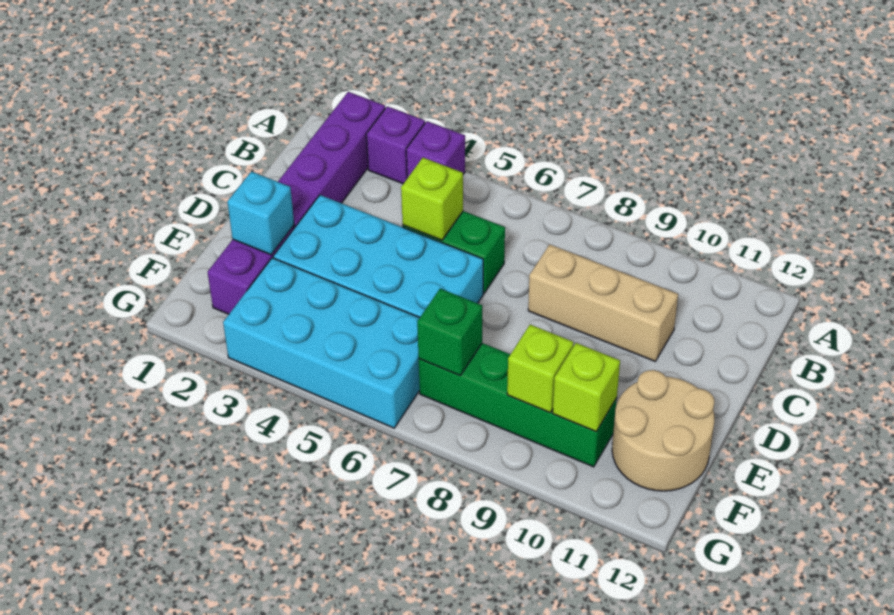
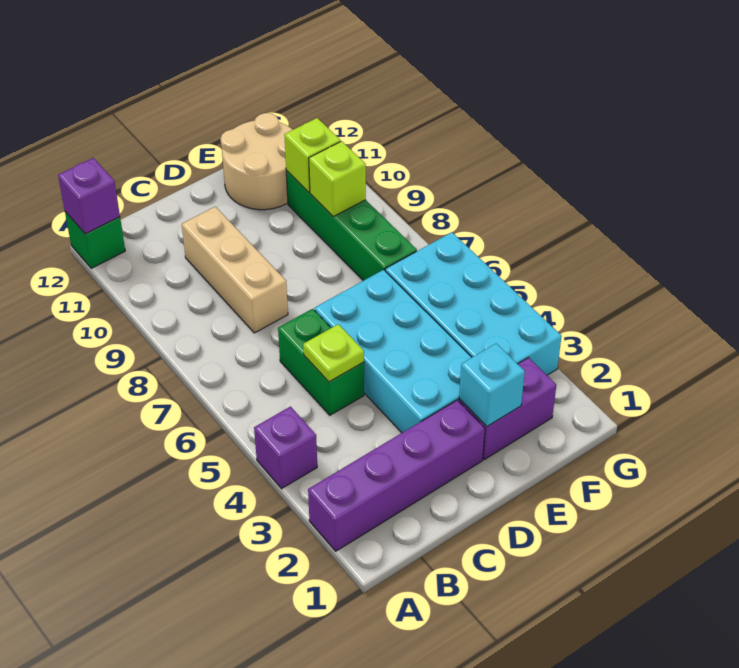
purple brick A3 level 1 -> purple brick A12 level 2
lime brick C5 level 2 -> lime plate C5 level 2
green brick F7 level 2 -> green brick A12 level 1

